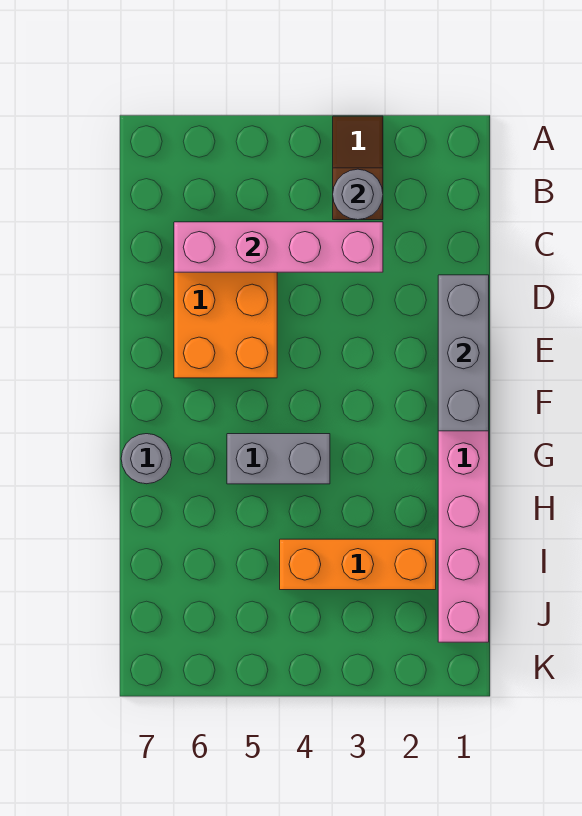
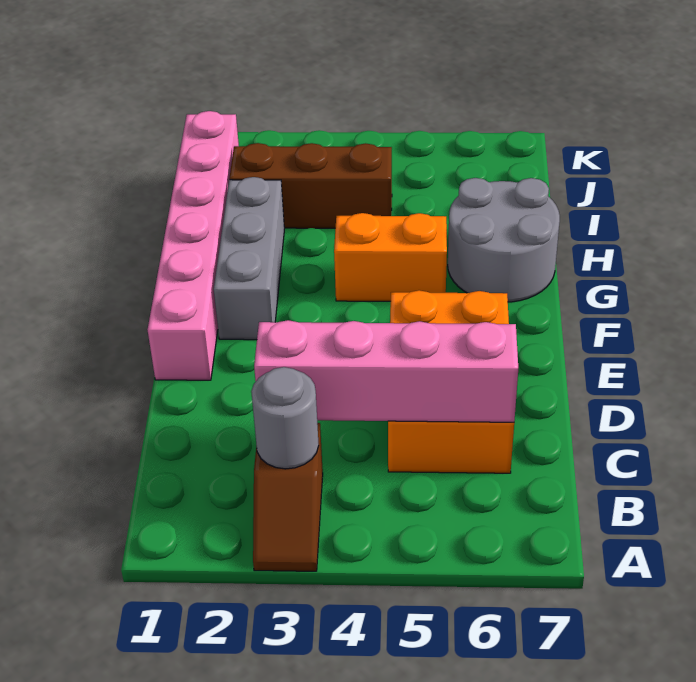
grey brick D1:F1 level 2 -> grey brick F2:H2 level 1
grey brick G4:G5 level 1 -> orange brick G4:G5 level 1
grey round brick G7 level 1 -> grey round brick G6:H7 level 1
orange brick I2:I4 level 1 -> brown brick I2:I4 level 1

